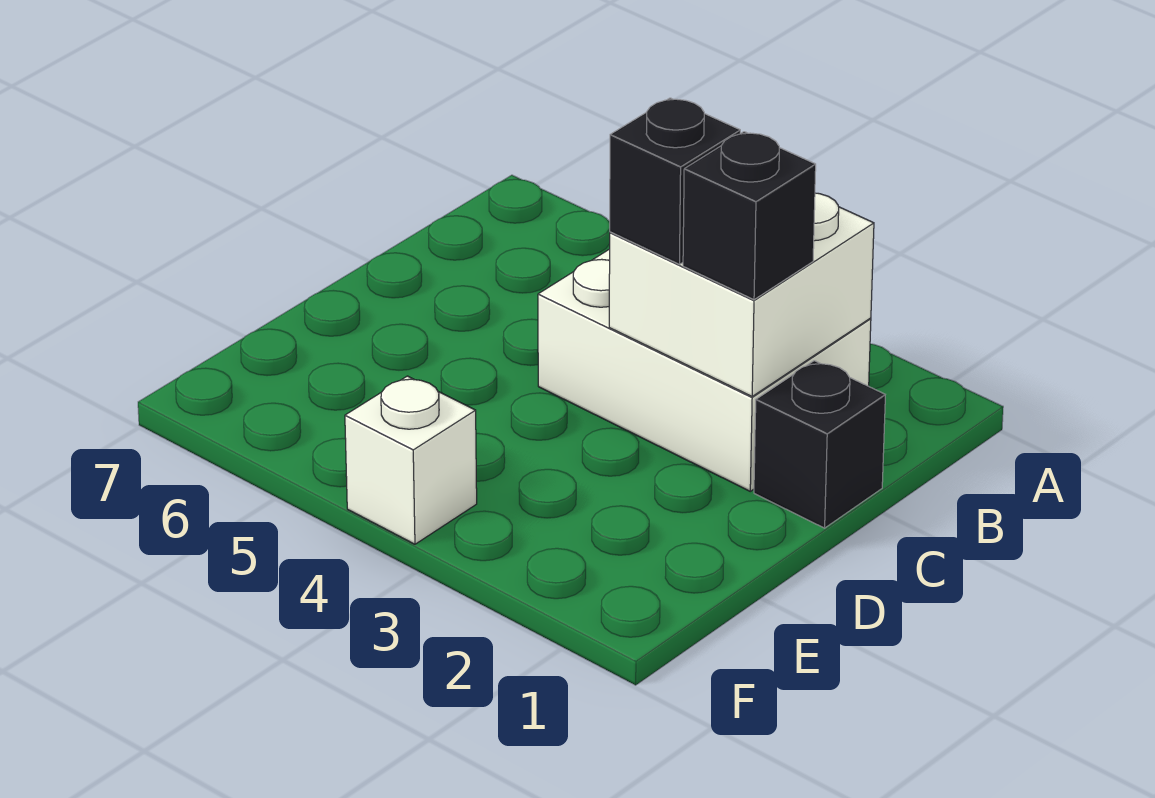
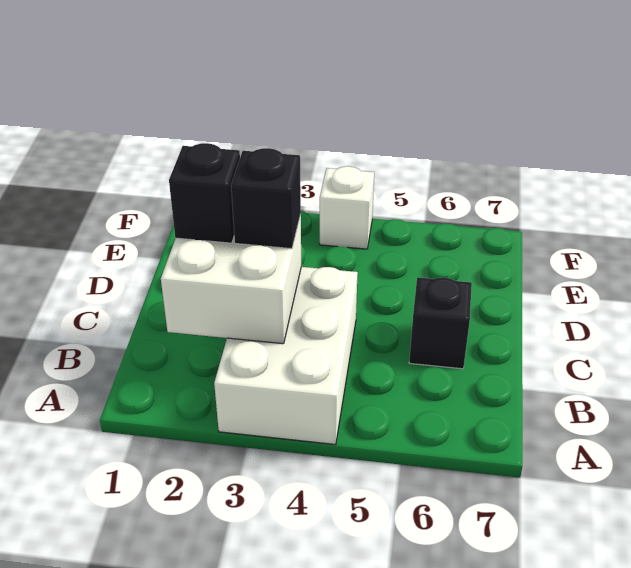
white brick B2:C4 level 1 -> white brick A3:C4 level 1
black brick C1 level 1 -> black brick C6 level 1

